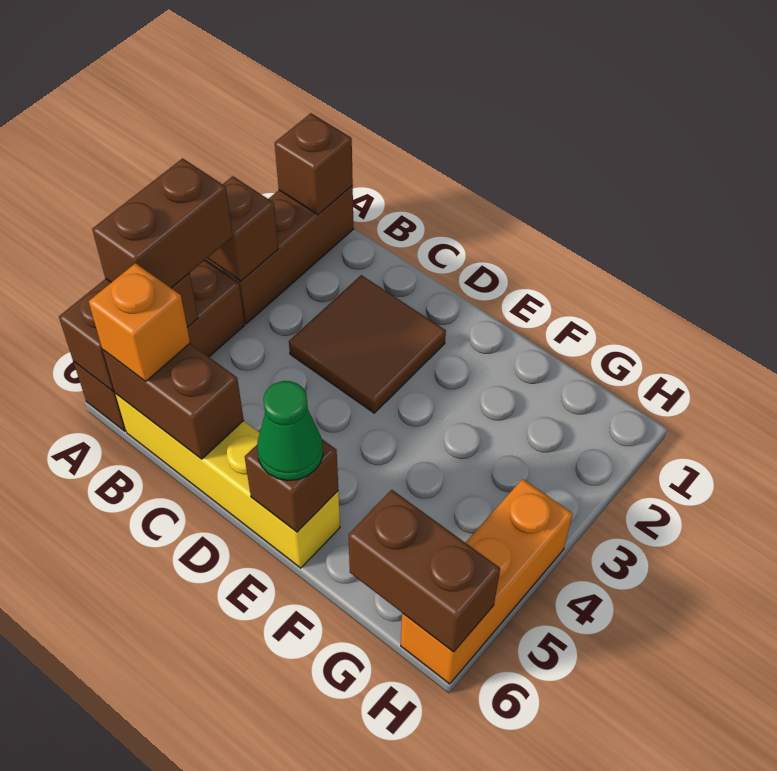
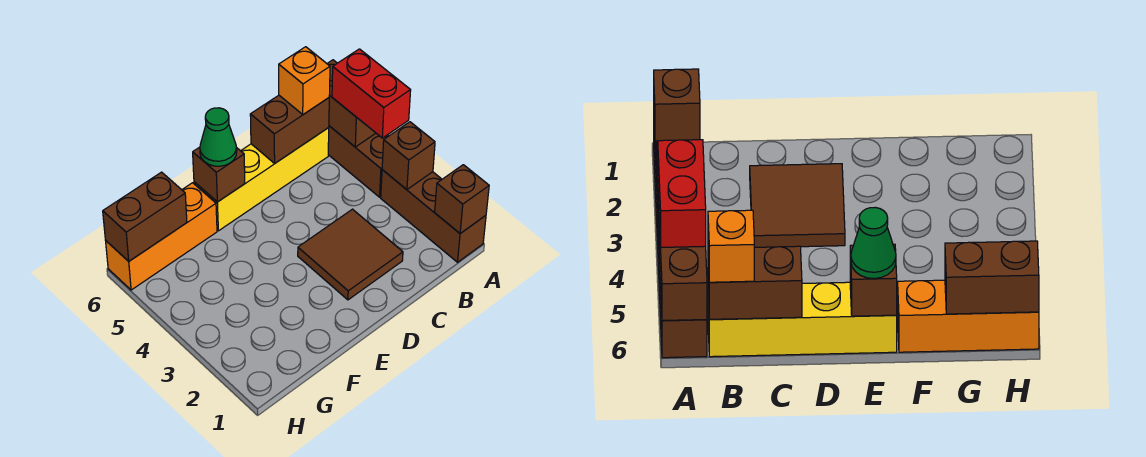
brown brick A4:A5 level 3 -> red brick A4:A5 level 3
orange brick H4:H6 level 1 -> orange brick F6:H6 level 1

